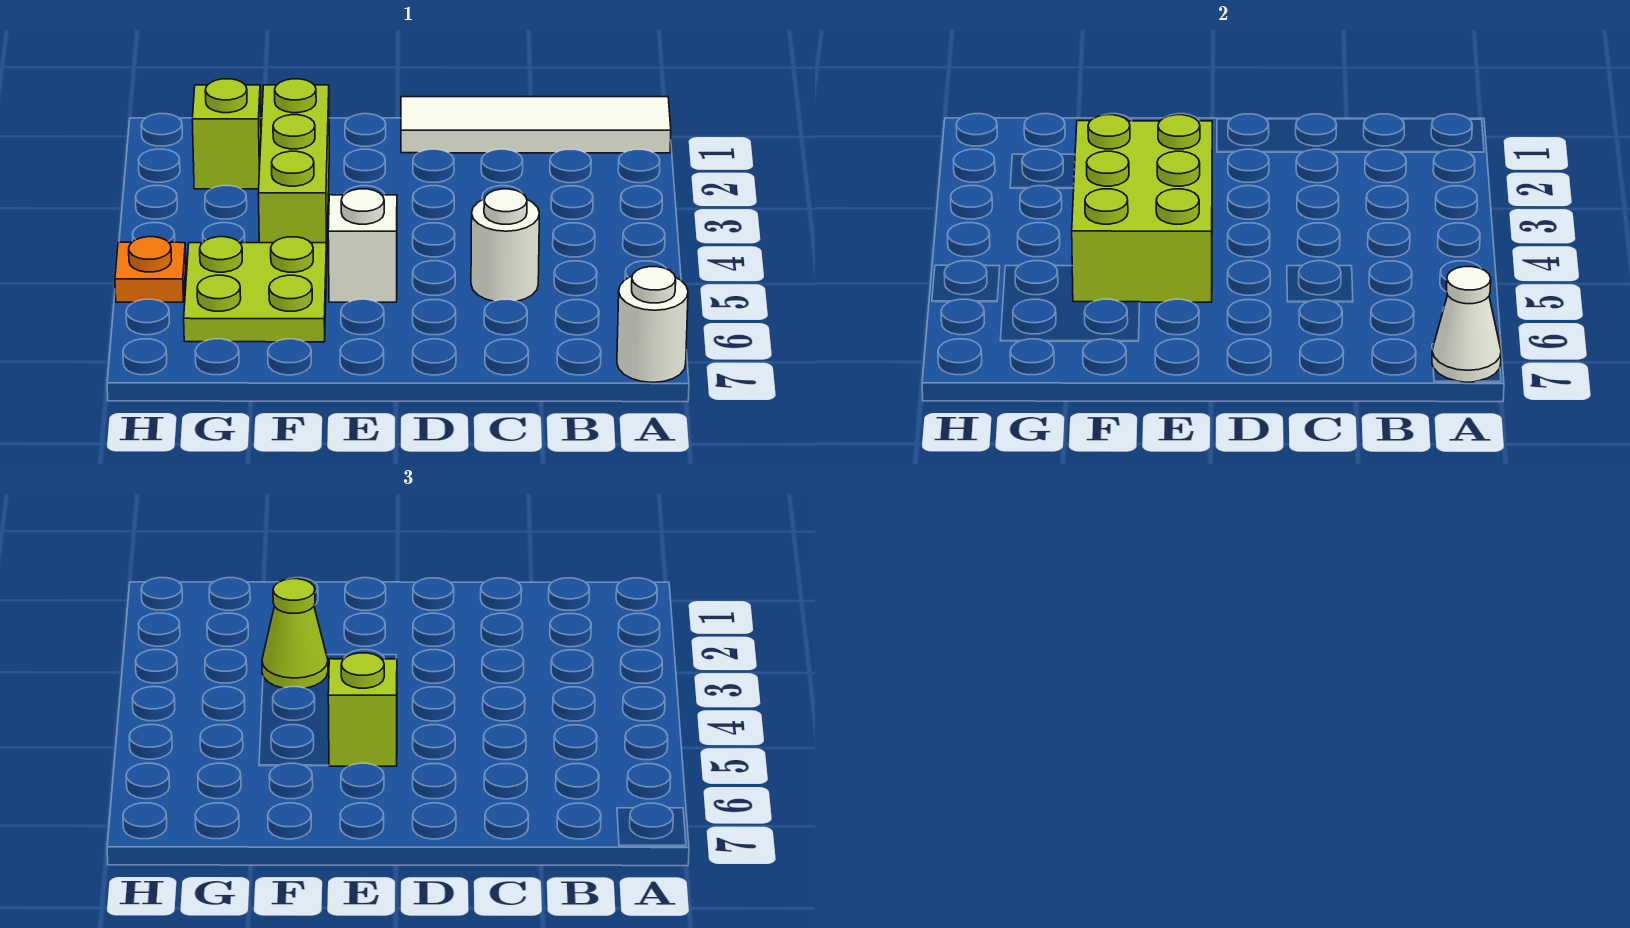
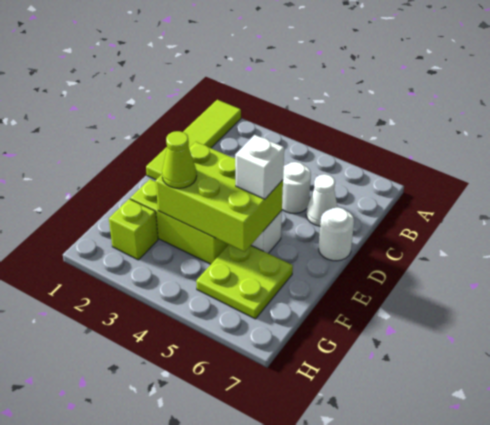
white tile A1:D1 level 1 -> lime tile A1:D1 level 1
white round brick A7 level 1 -> white round brick D7 level 1
white cone A7 level 2 -> white cone C6 level 1
lime brick E5 level 3 -> white brick E5 level 3
orange plate H5 level 1 -> none

